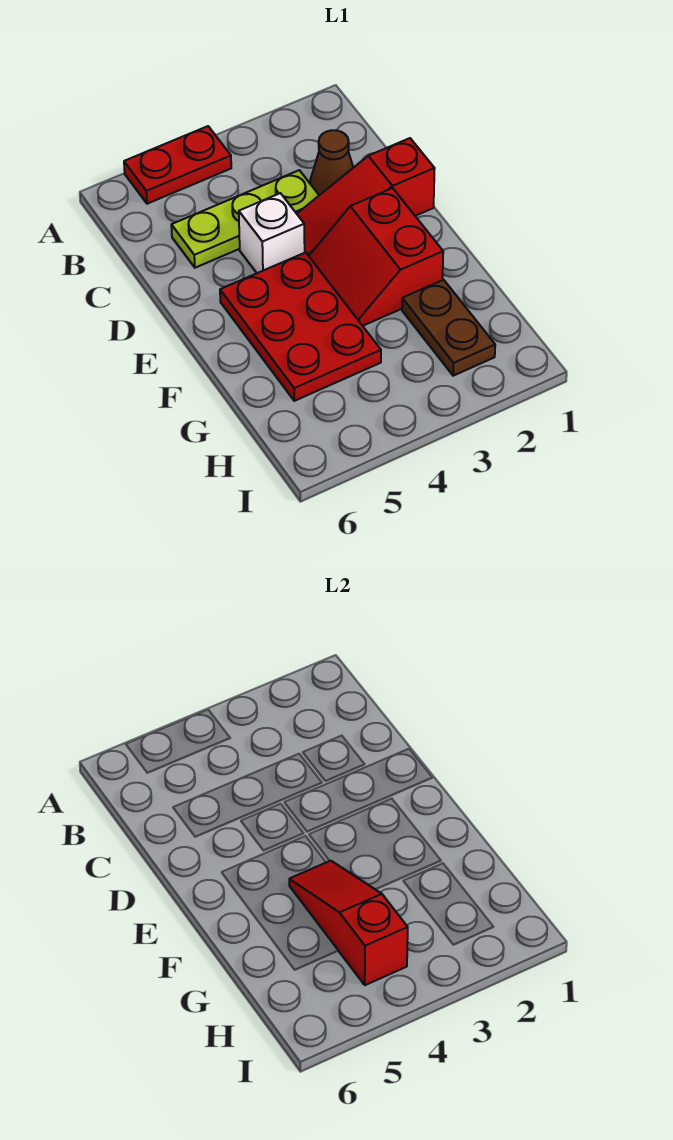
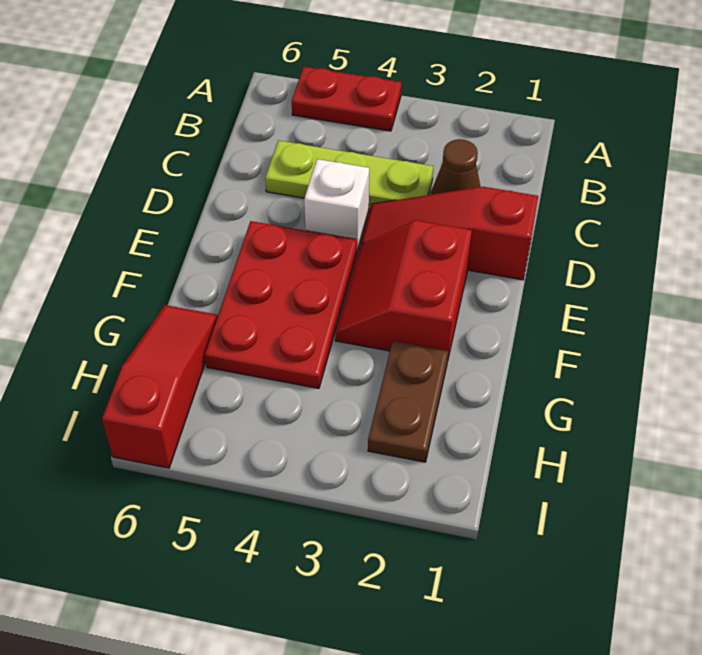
red slope F4:H4 level 2 top H -> red slope G6:I6 level 1 top I

